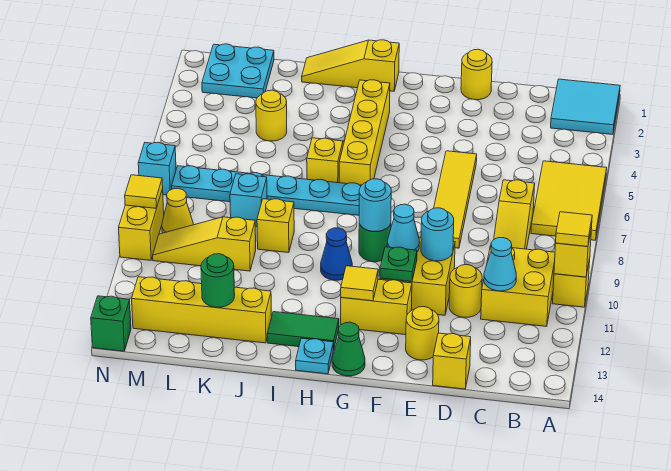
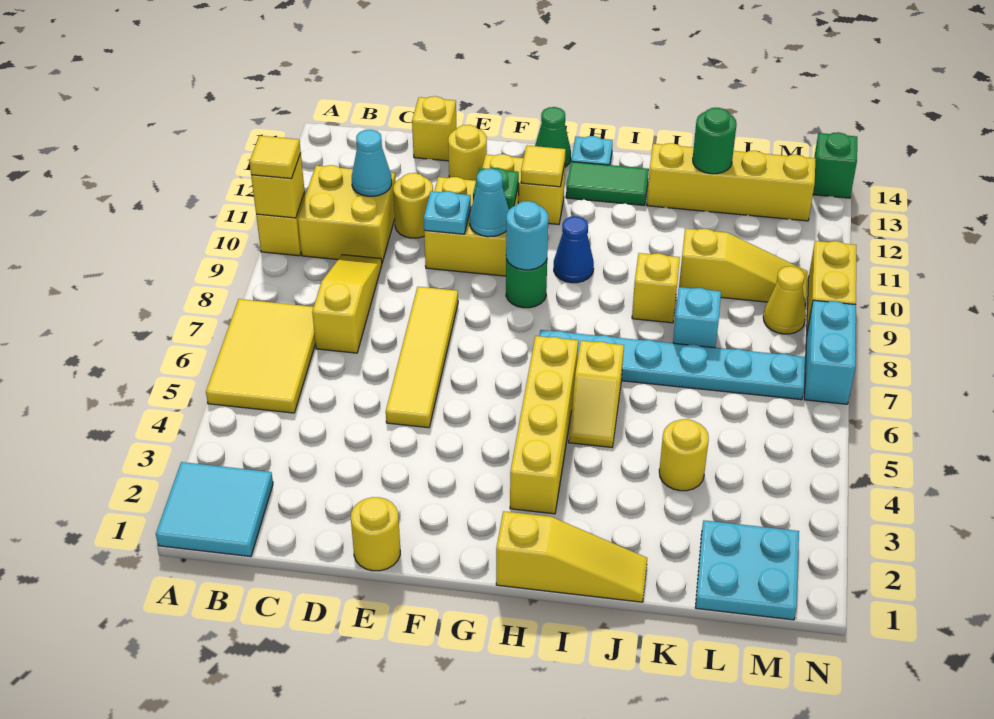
cyan round brick E10 level 2 -> cyan plate E10 level 2
cyan brick N7 level 1 -> cyan brick N7:N8 level 1
yellow tile N9 level 2 -> none

